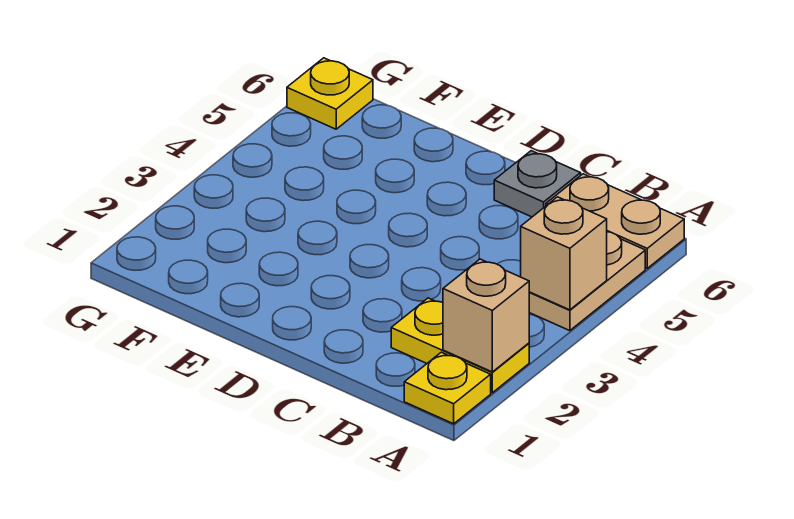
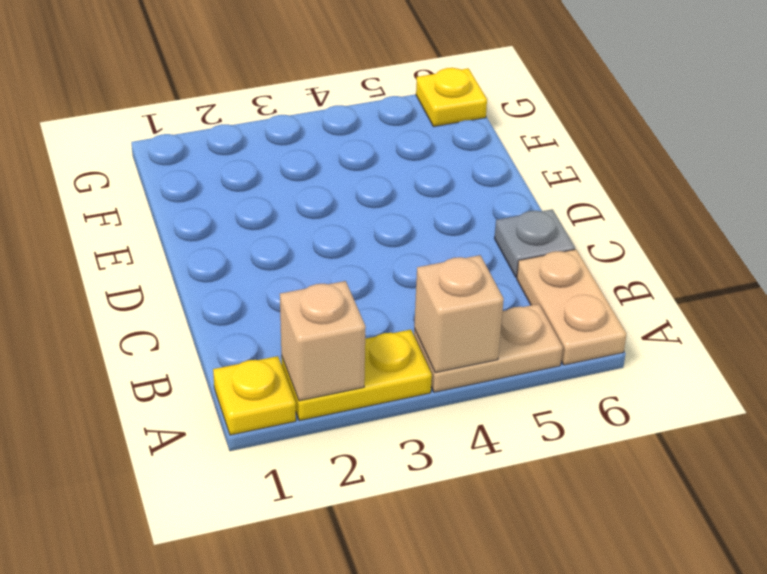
yellow plate A2:B2 level 1 -> yellow plate A2:A3 level 1

